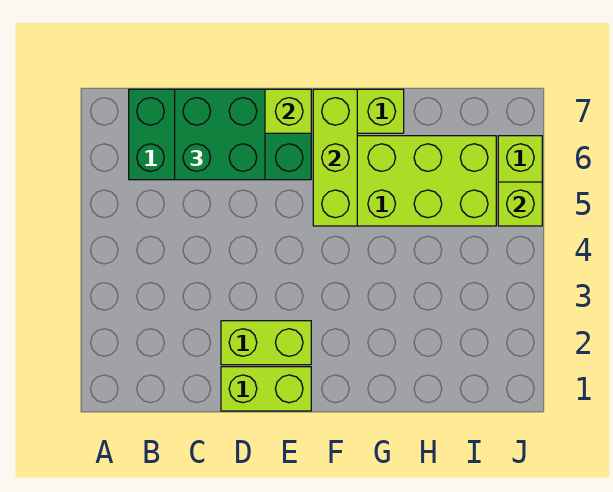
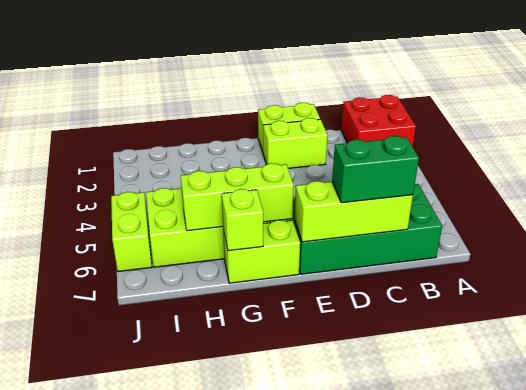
none -> red brick A1:B2 level 1
green brick C6:D7 level 3 -> green brick C7:D7 level 3
lime brick F5:F7 level 2 -> lime brick F6:H6 level 2
lime brick J5 level 2 -> lime brick G7 level 2

